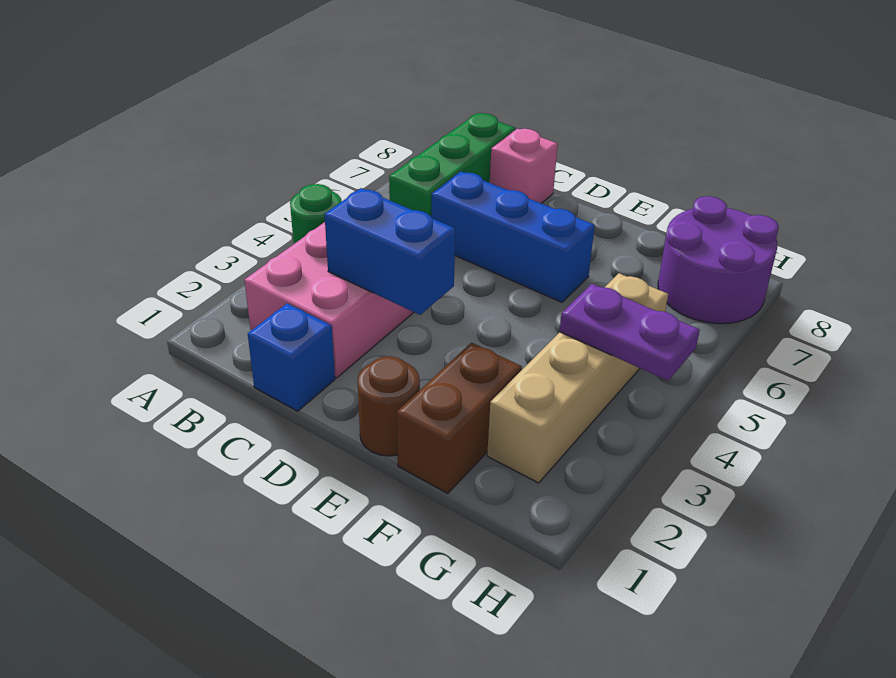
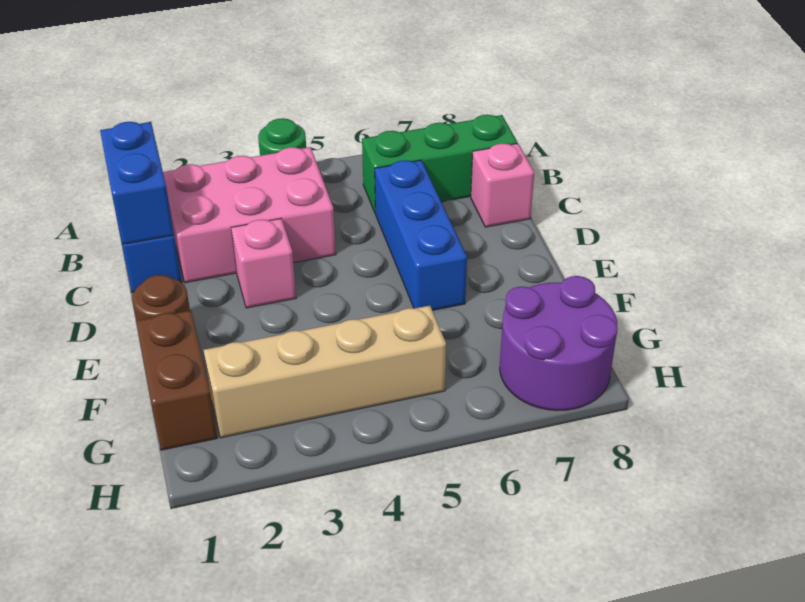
blue brick C3:D3 level 2 -> blue brick B1:C1 level 2
none -> pink brick D3 level 1
brown brick F1:F2 level 1 -> brown brick F1:G1 level 1
purple plate G4:H4 level 2 -> none

